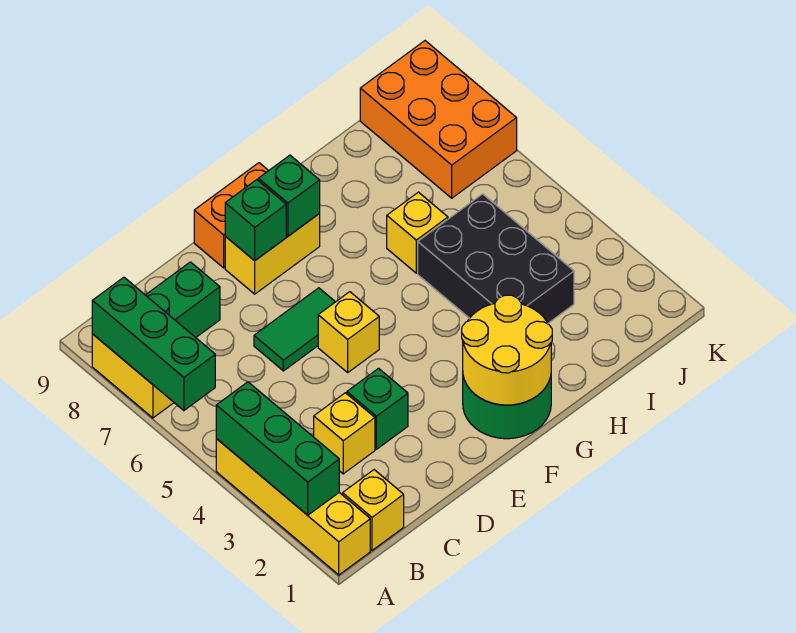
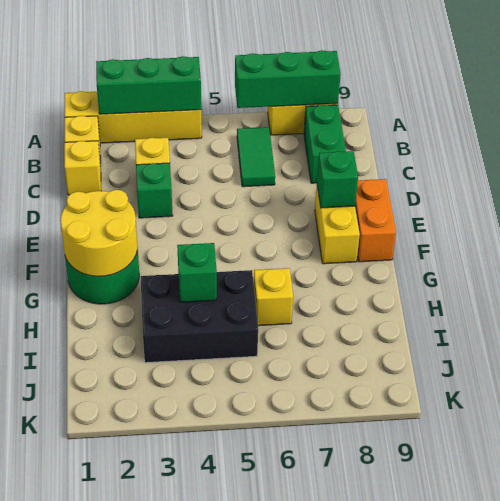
green tile D6:E6 level 1 -> green tile B6:C6 level 1
yellow brick E5 level 1 -> yellow brick C1 level 1
green brick F8 level 2 -> green brick H4 level 2
orange brick J7:K9 level 1 -> none

